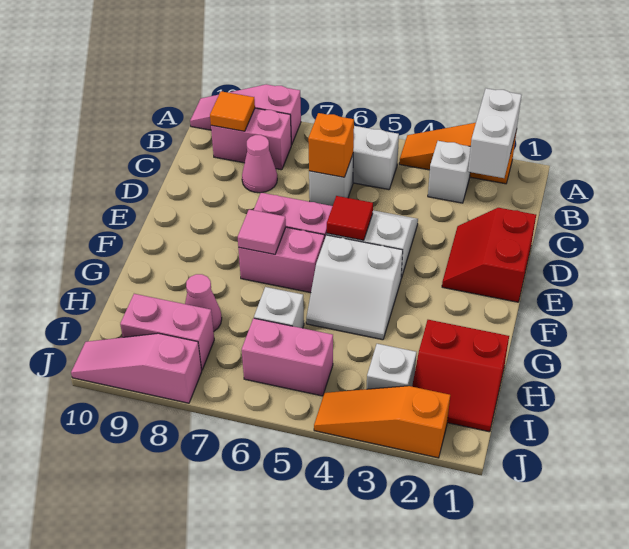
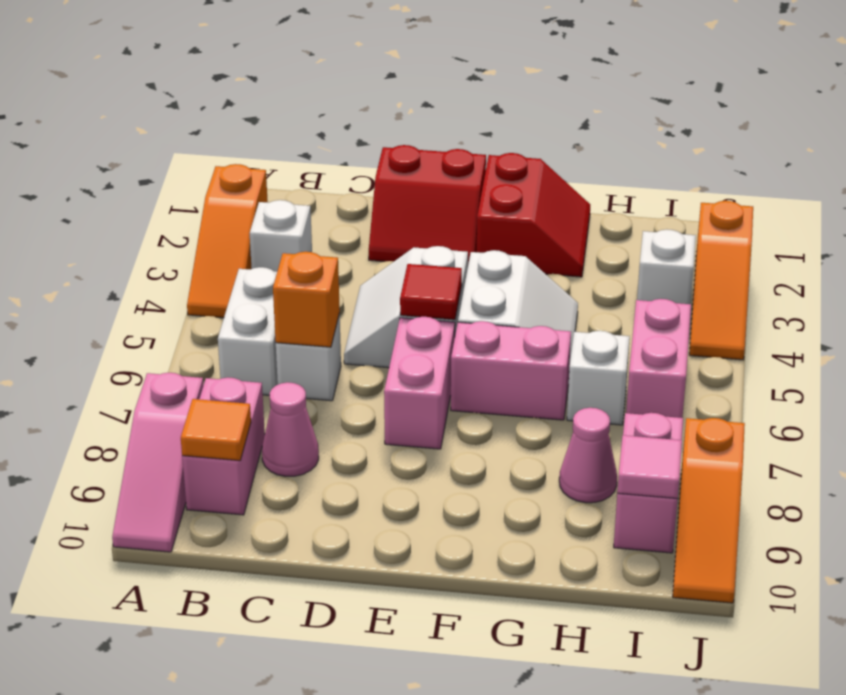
white brick A2:B2 level 2 -> none
pink brick F6:F7 level 1 -> pink brick F6:G6 level 1
pink tile F7 level 2 -> pink tile I9 level 2
red slope H1:I2 level 1 top H -> red slope F1:G2 level 1 top F
pink slope J8:J10 level 1 top 8 -> orange slope J8:J10 level 1 top 8

